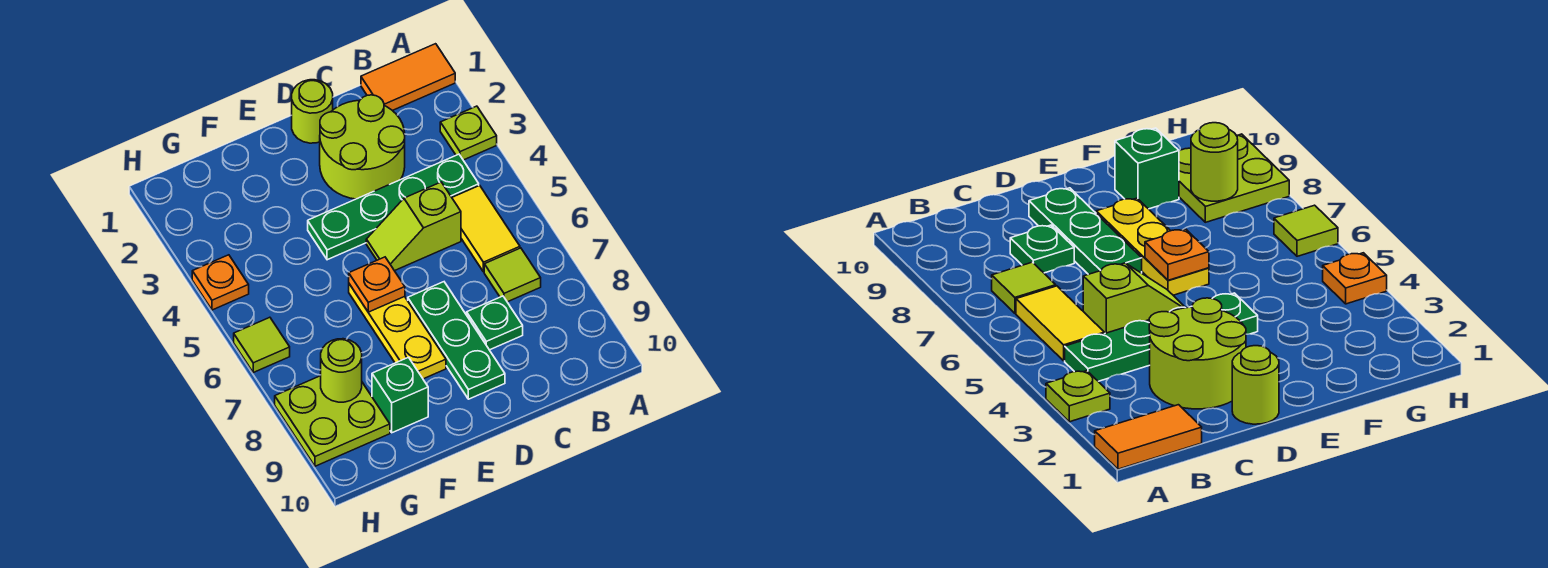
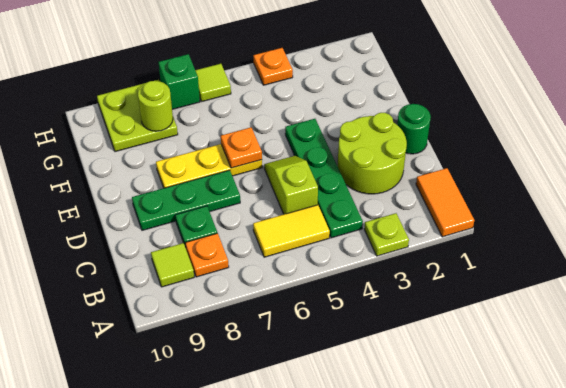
lime tile B7 level 1 -> lime tile B9 level 1
none -> orange plate B8 level 1
lime round brick D1 level 1 -> green round brick D1 level 1
green brick F9 level 1 -> green brick H7 level 1

